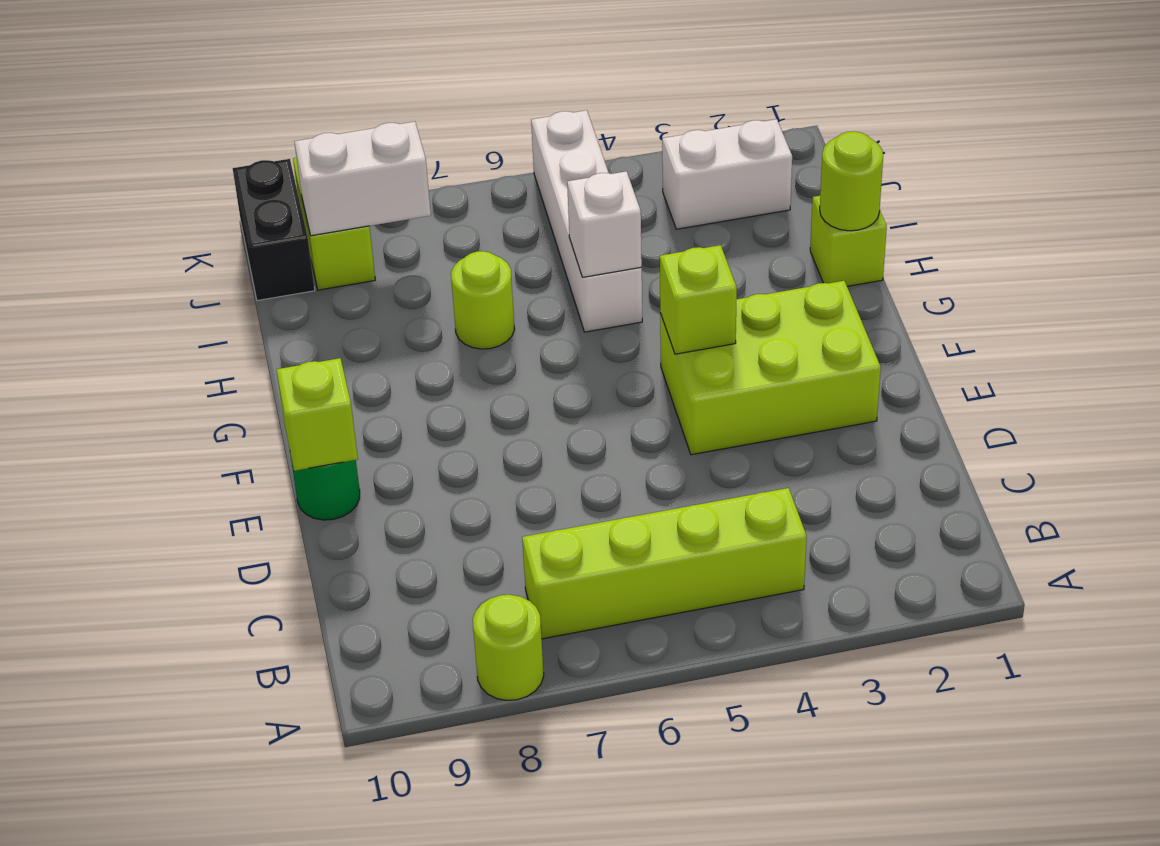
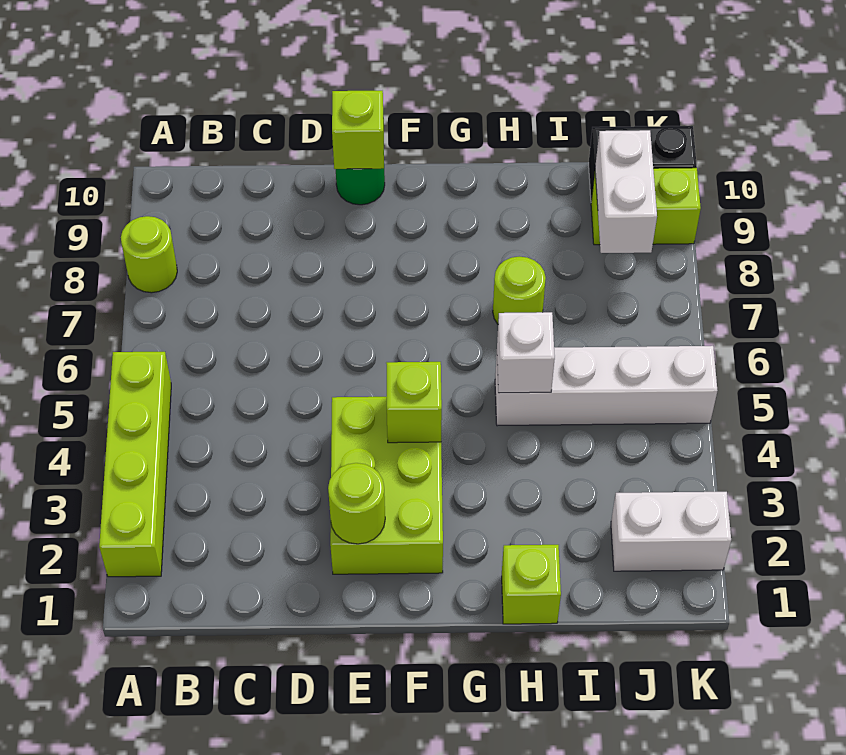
lime brick B4:B7 level 1 -> lime brick A2:A5 level 1
lime round brick H1 level 2 -> lime round brick E2 level 2
white brick J2:J3 level 1 -> white brick J2:K2 level 1

